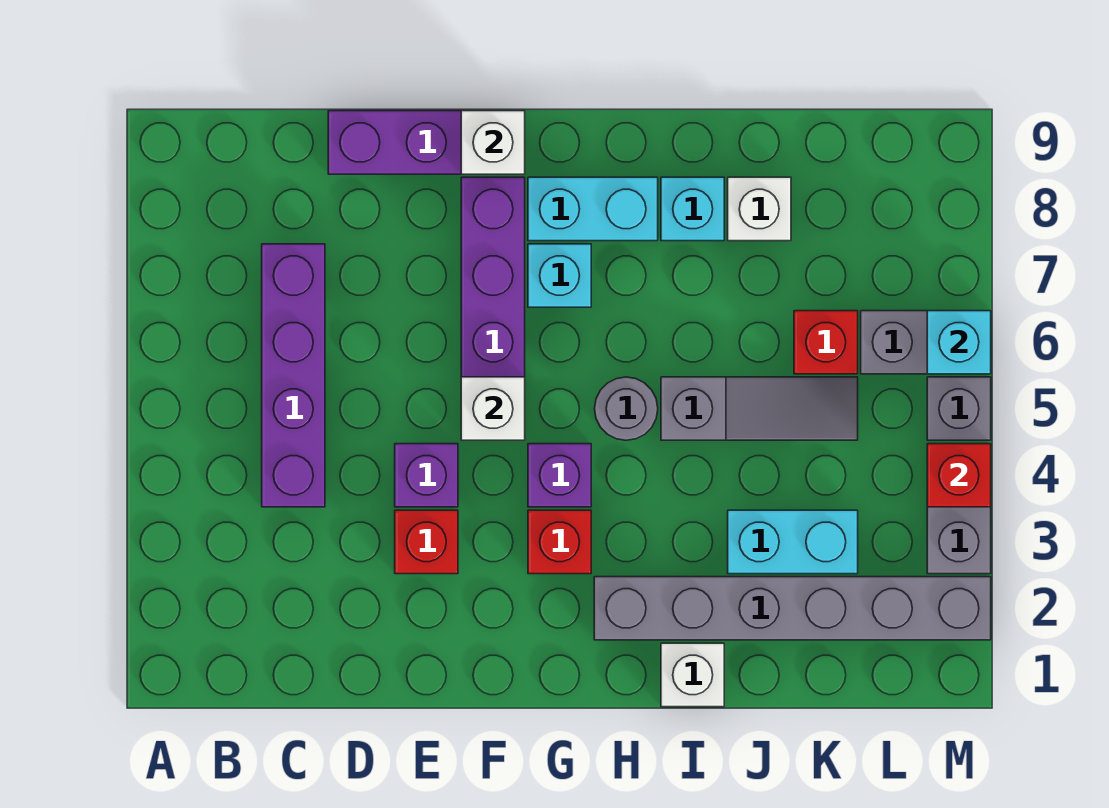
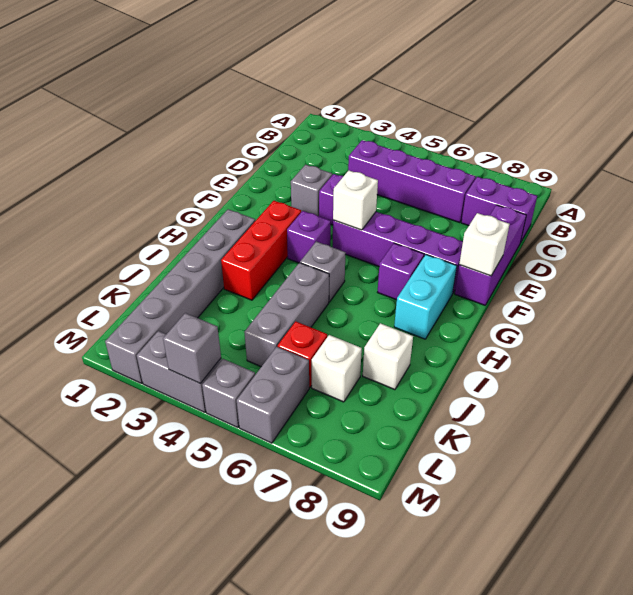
none -> purple brick C8:C9 level 1
red brick E3 level 1 -> grey brick E3 level 1
red brick G3 level 1 -> red brick G3:I3 level 1
cyan brick G7 level 1 -> purple brick G7 level 1
grey round brick H5 level 1 -> grey brick H5 level 1
white brick I1 level 1 -> white brick K7 level 1
grey slope I5:K5 level 1 top I -> grey brick I5:K5 level 1
cyan brick I8 level 1 -> none
cyan brick J3:K3 level 1 -> none
red brick M4 level 2 -> grey brick M4 level 2
cyan brick M6 level 2 -> none

